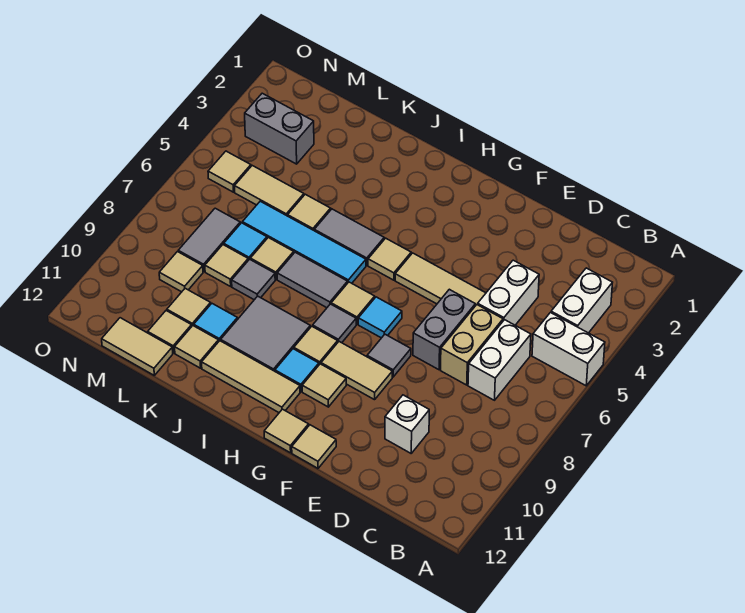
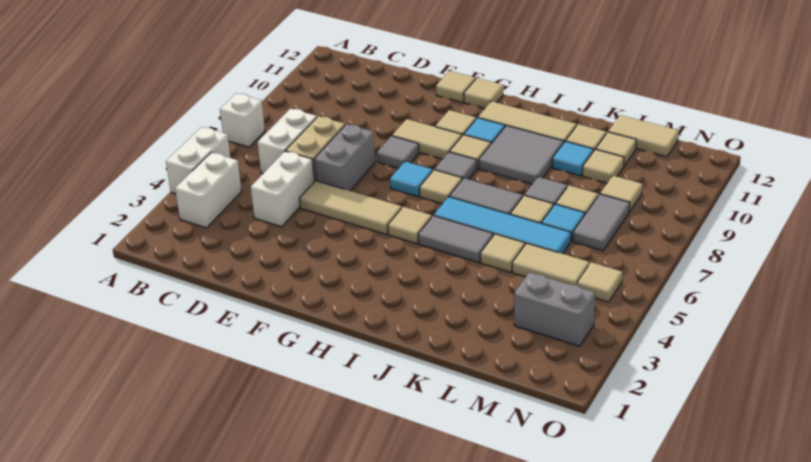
white brick A5:B5 level 1 -> white brick A4:A5 level 1
white brick D10 level 1 -> white brick A7 level 1

